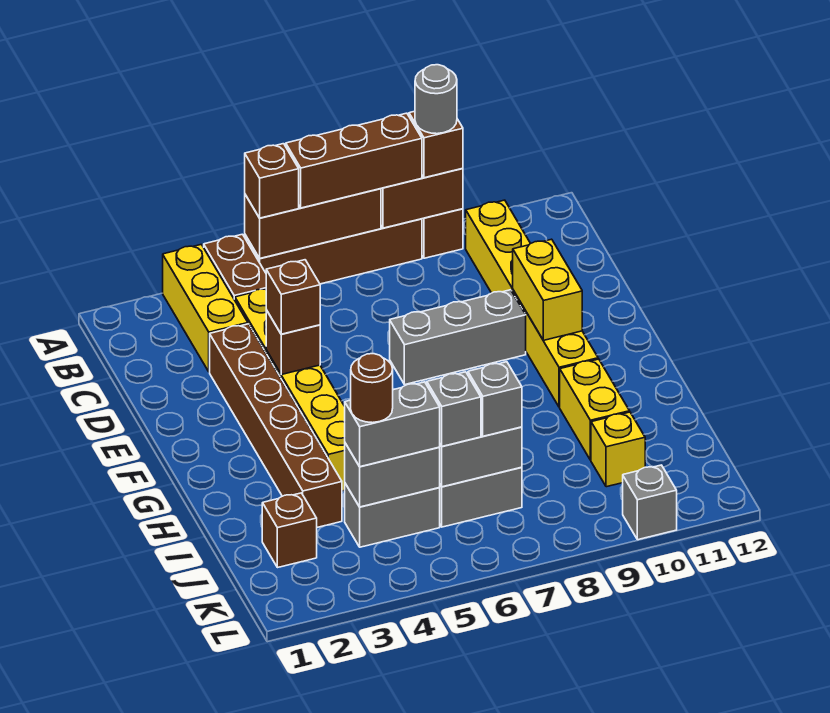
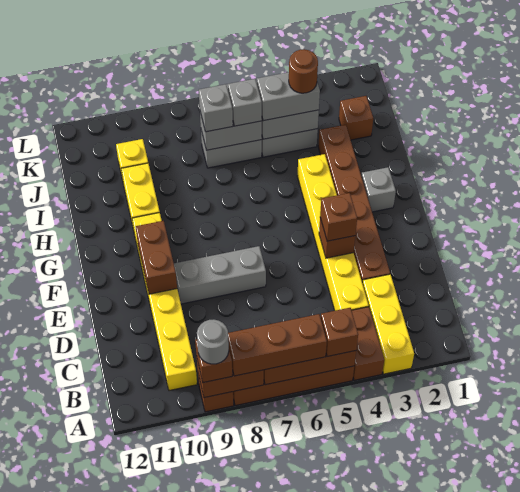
yellow brick E10:F10 level 2 -> brown brick E10:F10 level 2
grey brick L10 level 1 -> grey brick G2 level 1

